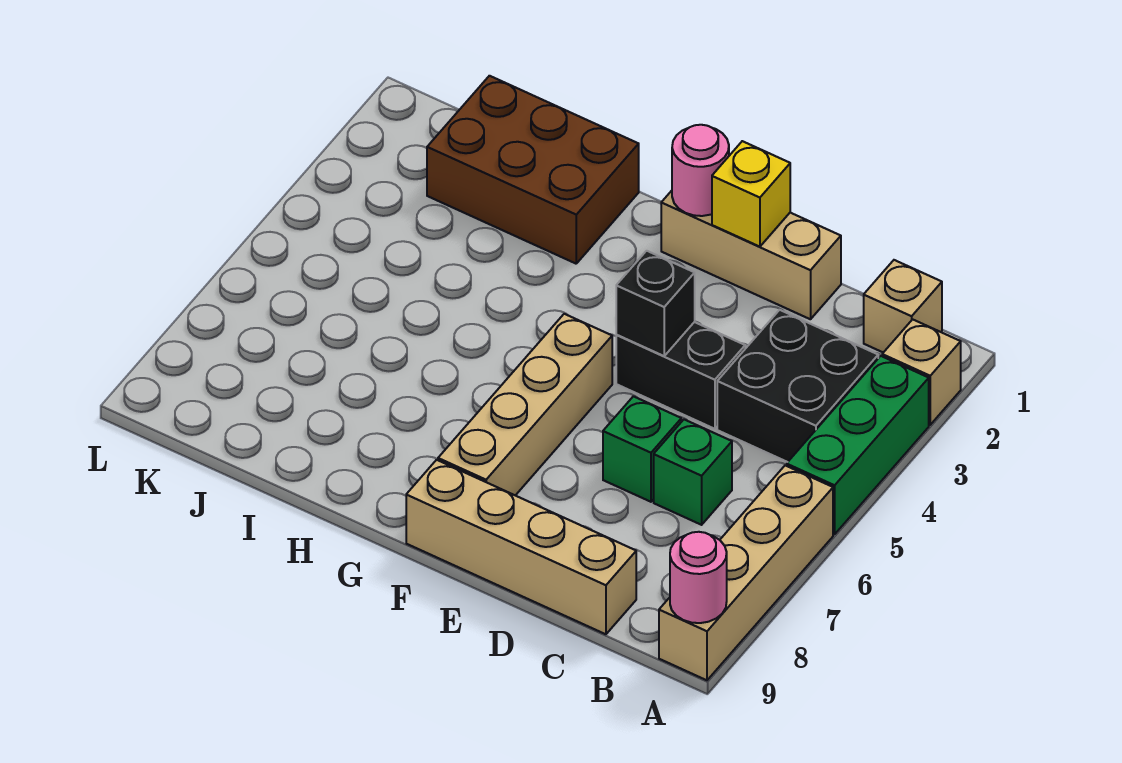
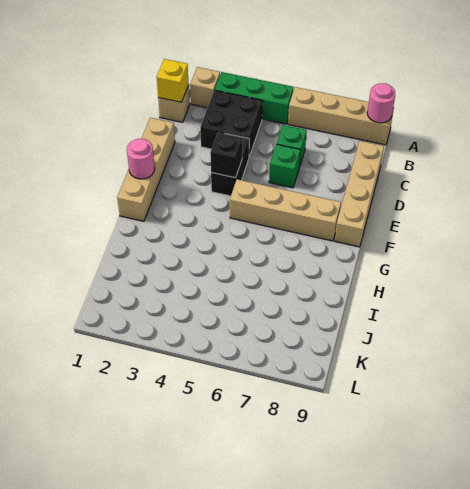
tan brick D1:F1 level 1 -> tan brick D1:G1 level 1
yellow brick E1 level 2 -> yellow brick B1 level 2
brown brick H1:J2 level 1 -> none

